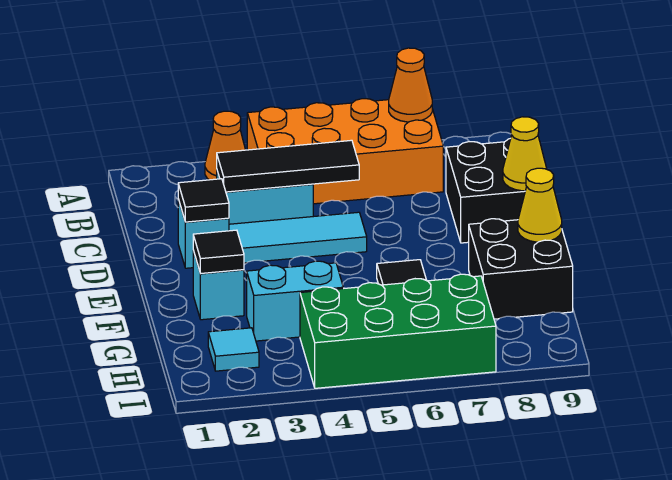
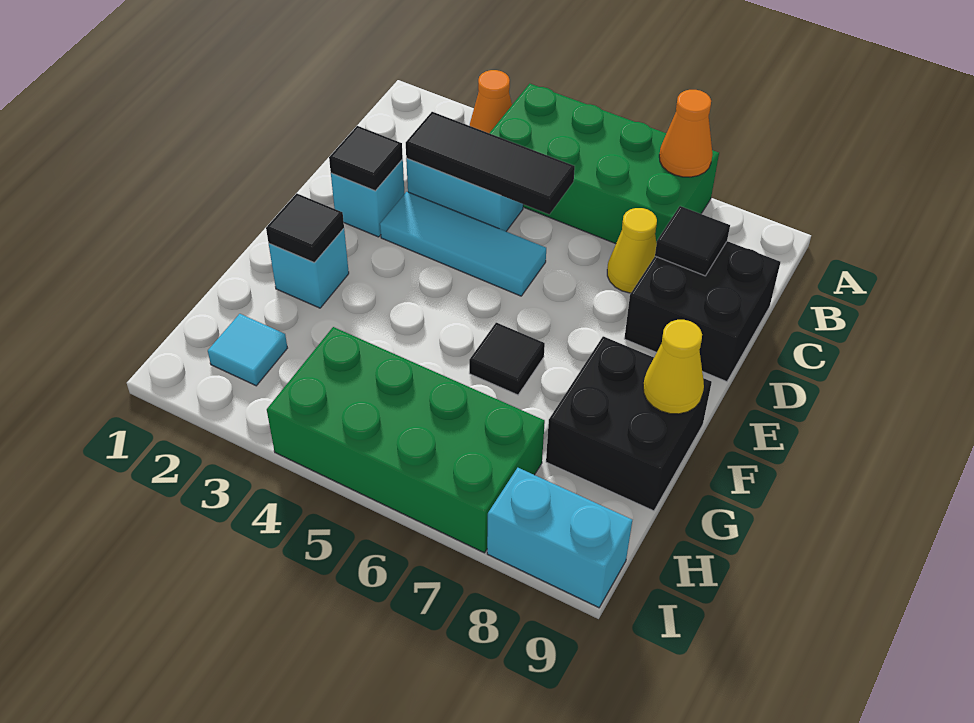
orange brick A4:B7 level 1 -> green brick A4:B7 level 1
none -> black tile C8 level 2
yellow cone D9 level 2 -> yellow cone C7 level 1
cyan brick G3:G4 level 1 -> cyan brick I8:I9 level 1

